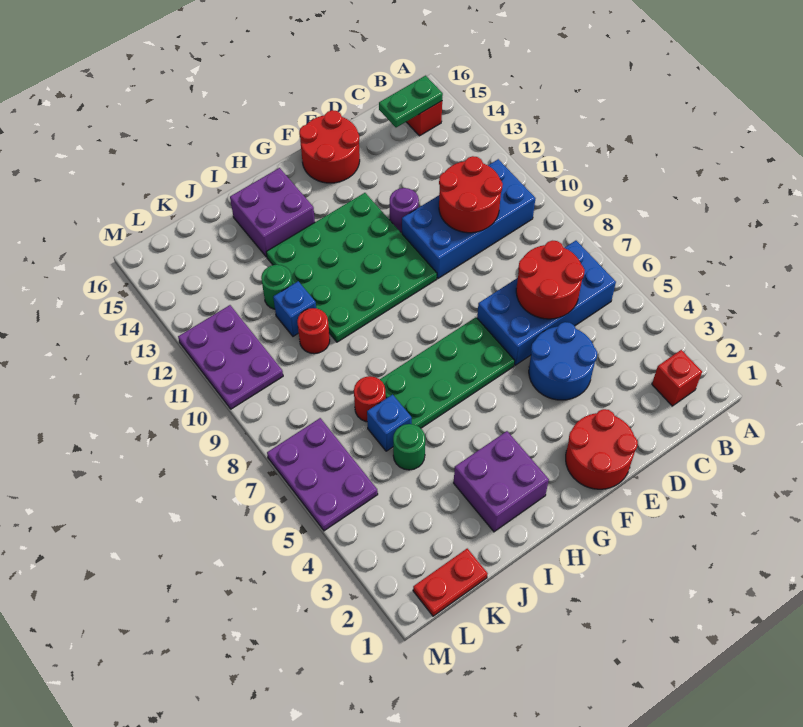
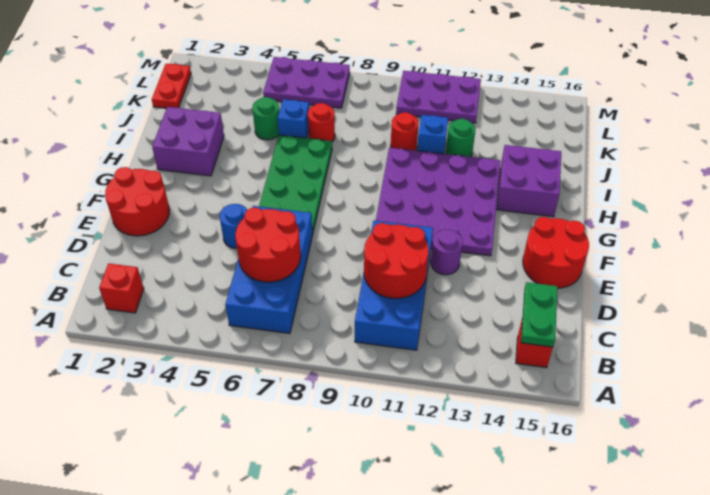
blue round brick D4:E5 level 1 -> blue round brick E5 level 1
green plate F10:I13 level 1 -> purple plate F10:I13 level 1

